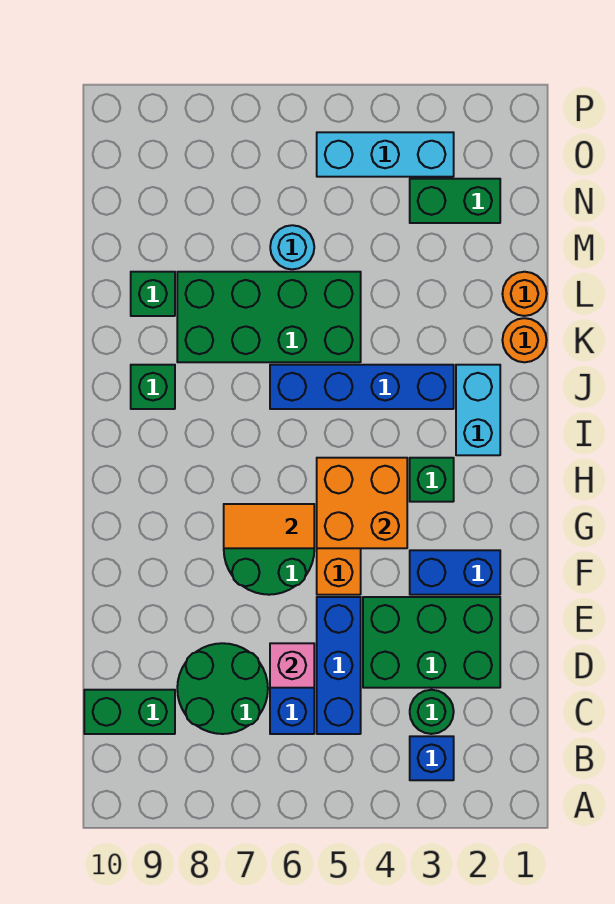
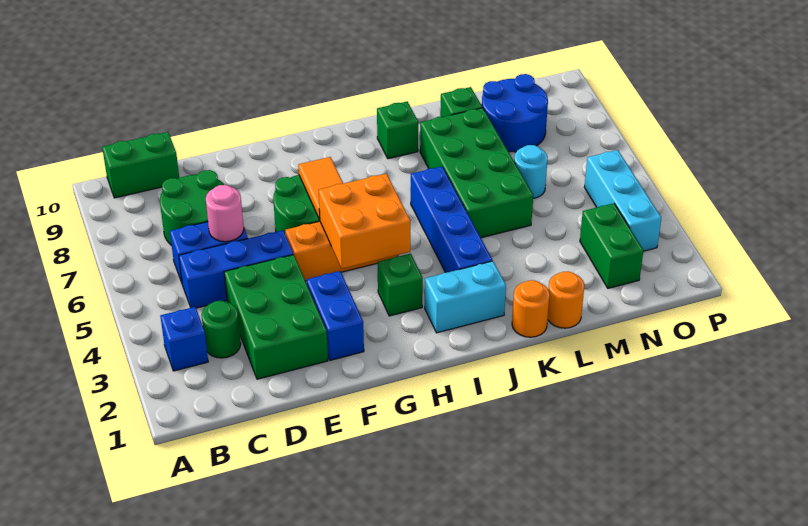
green brick C9:C10 level 1 -> green brick B10:C10 level 1
pink brick D6 level 2 -> pink round brick D6 level 2
none -> blue round brick M8:N9 level 1

